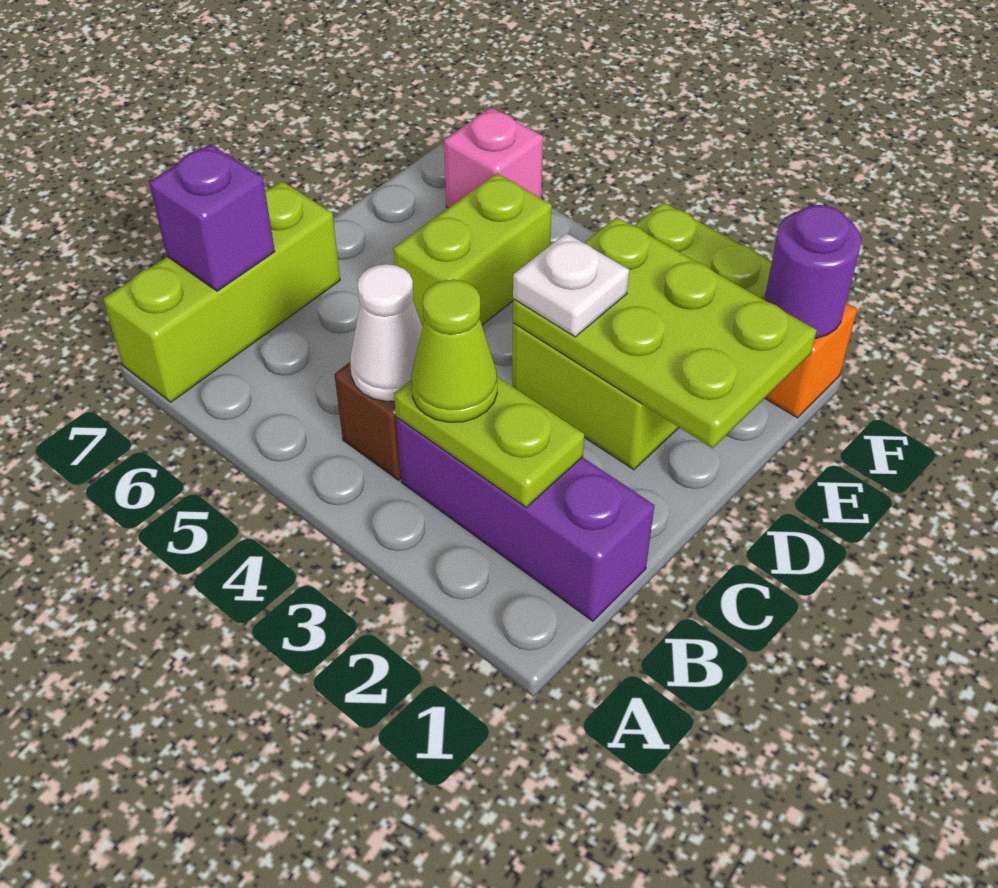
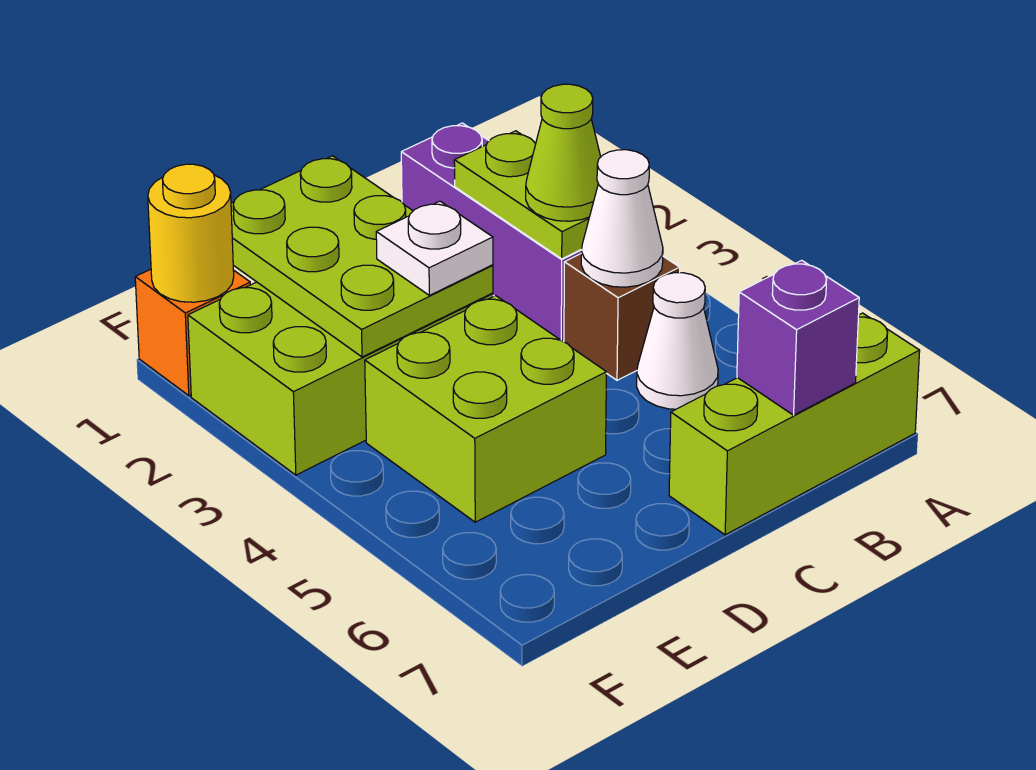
none -> white cone B5 level 1
lime brick D5:E5 level 1 -> lime brick D4:E5 level 1
purple round brick F1 level 2 -> yellow round brick F1 level 2
pink brick F6 level 1 -> none

